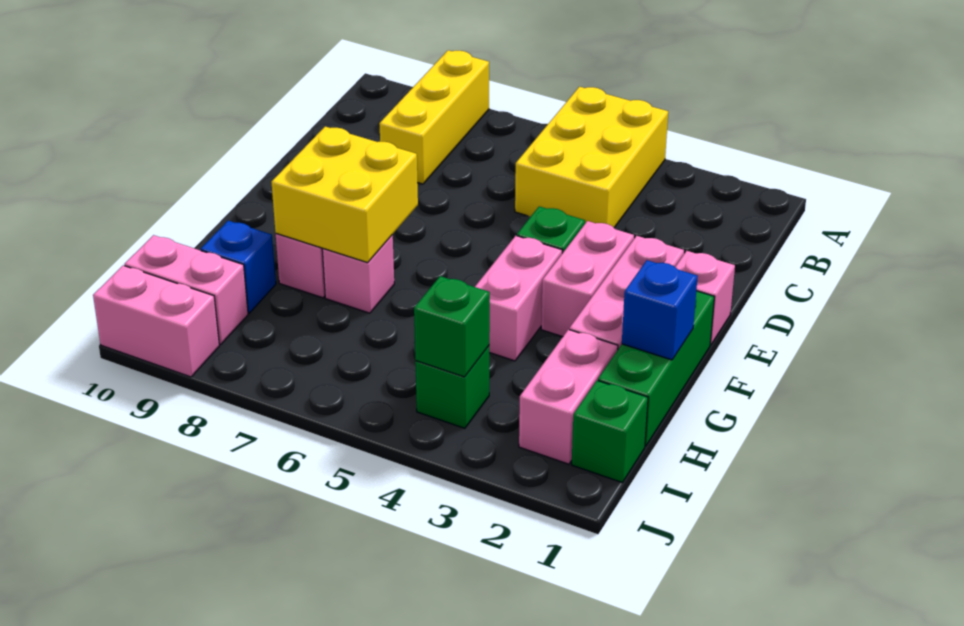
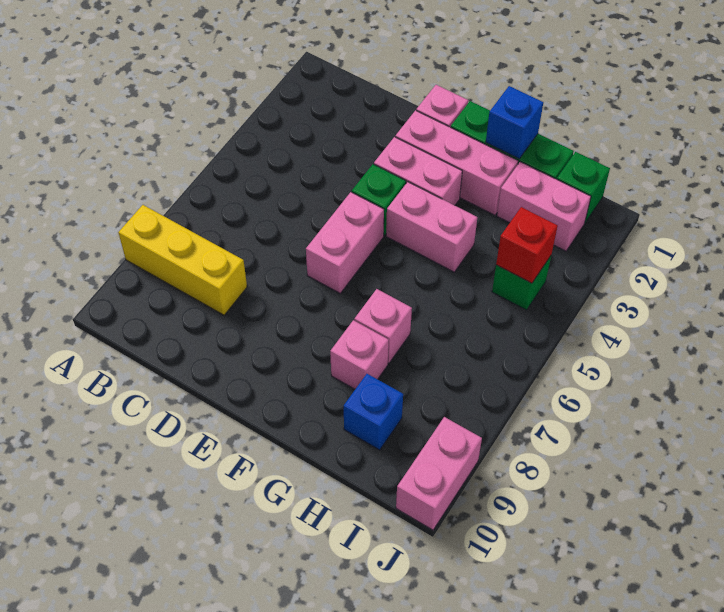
yellow brick A4:C5 level 1 -> none
yellow brick F7:G8 level 2 -> none
green brick I4 level 2 -> red brick I4 level 2
pink brick I9:I10 level 1 -> pink brick E5:E6 level 1

